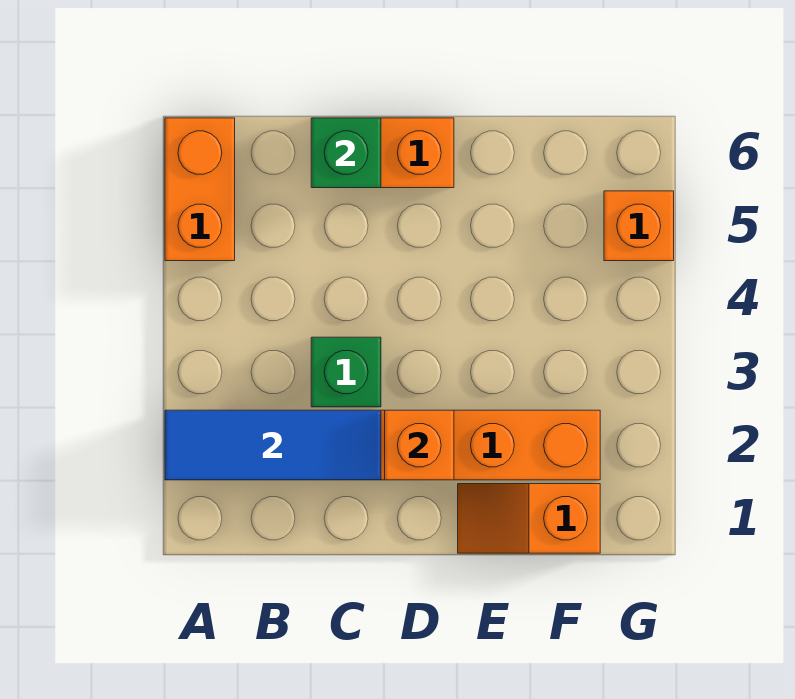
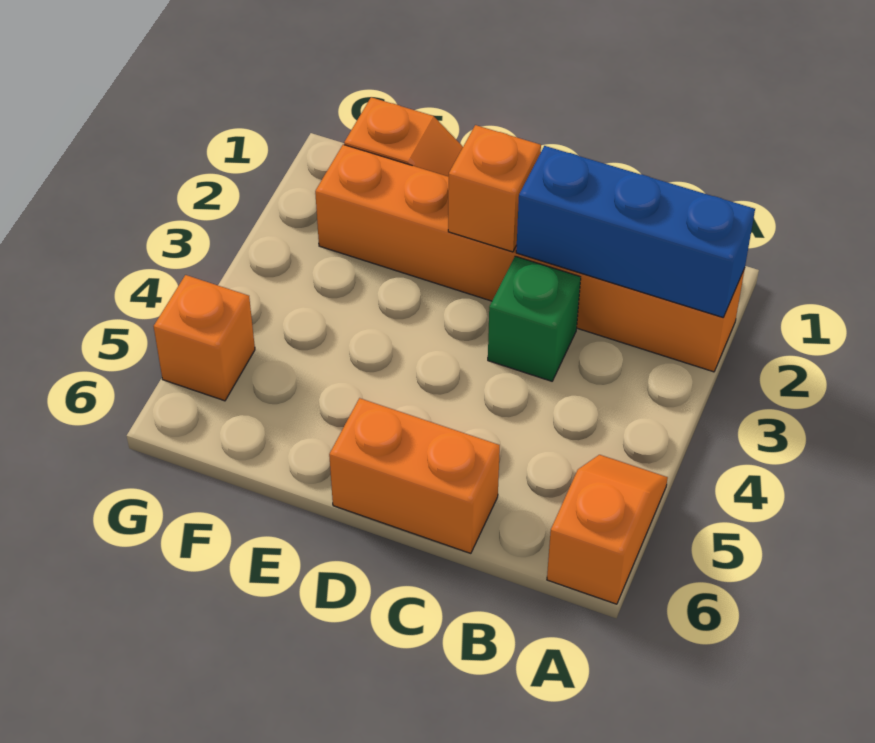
blue tile A2:C2 level 2 -> blue brick A2:C2 level 2
orange brick A5:A6 level 1 -> orange slope A5:A6 level 1 top 6
green brick C6 level 2 -> none

